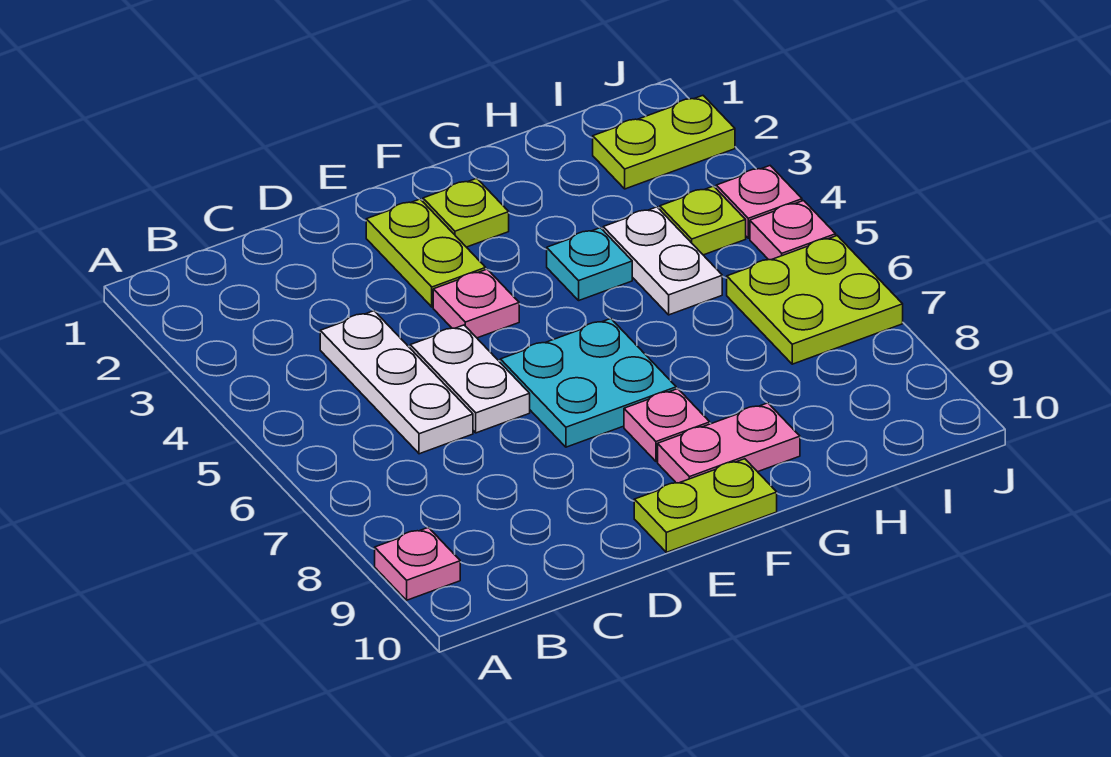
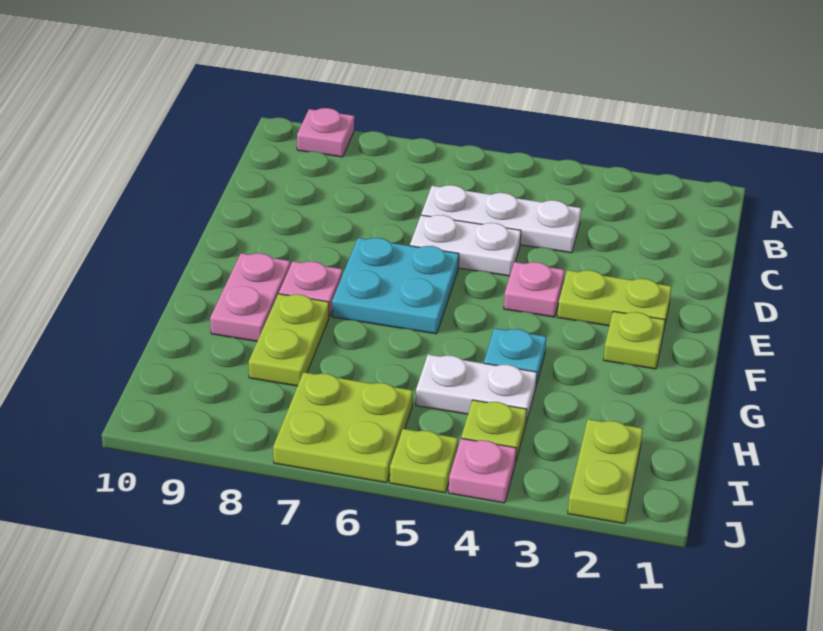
lime plate E10:F10 level 1 -> lime plate G8:H8 level 1
pink plate J5 level 1 -> lime plate J5 level 1

